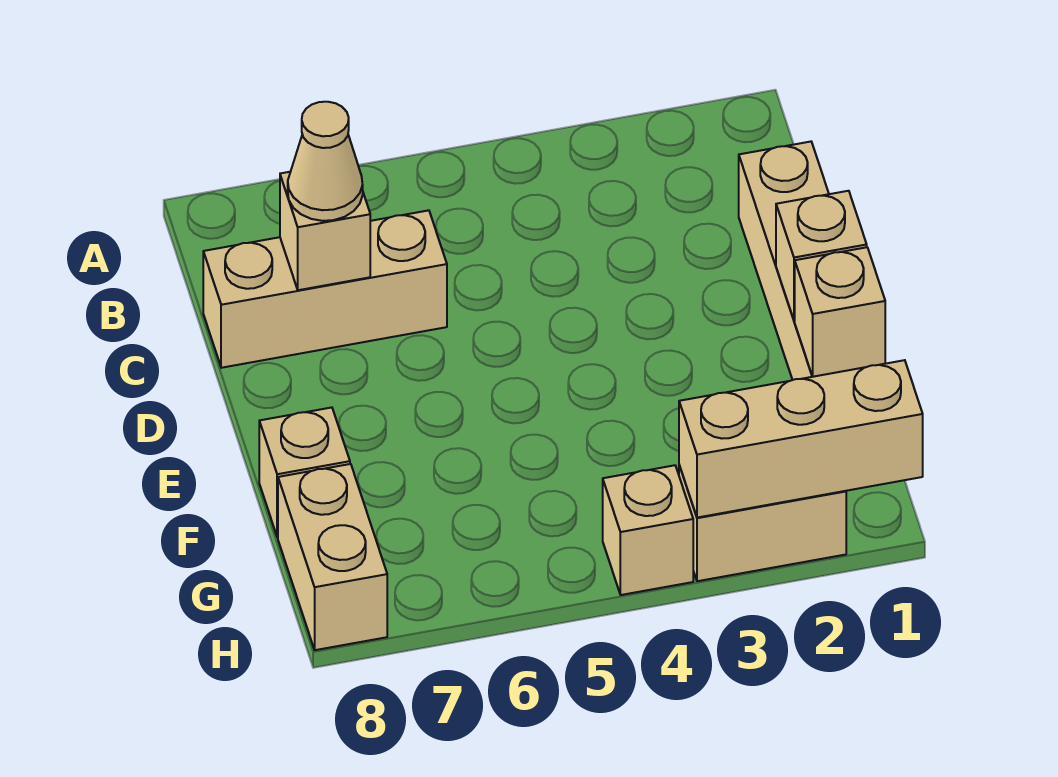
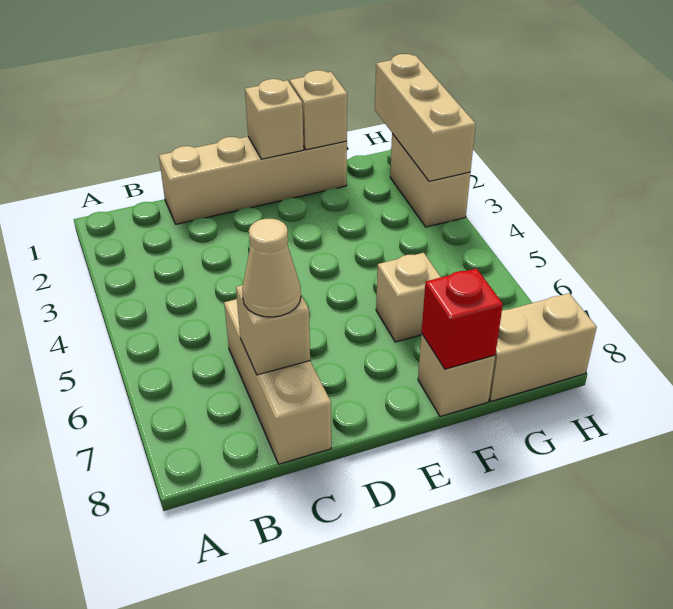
none -> red brick F8 level 2
tan brick H4 level 1 -> tan brick F6 level 1

